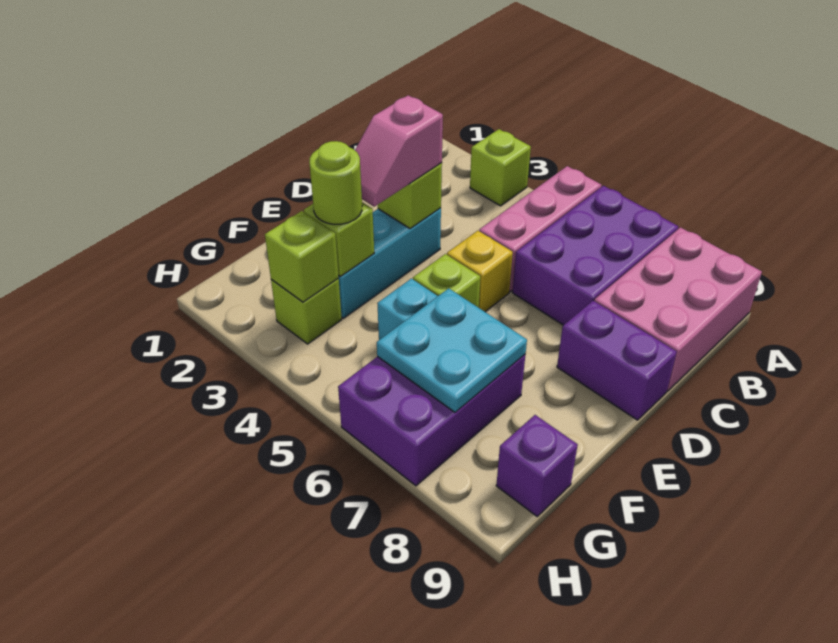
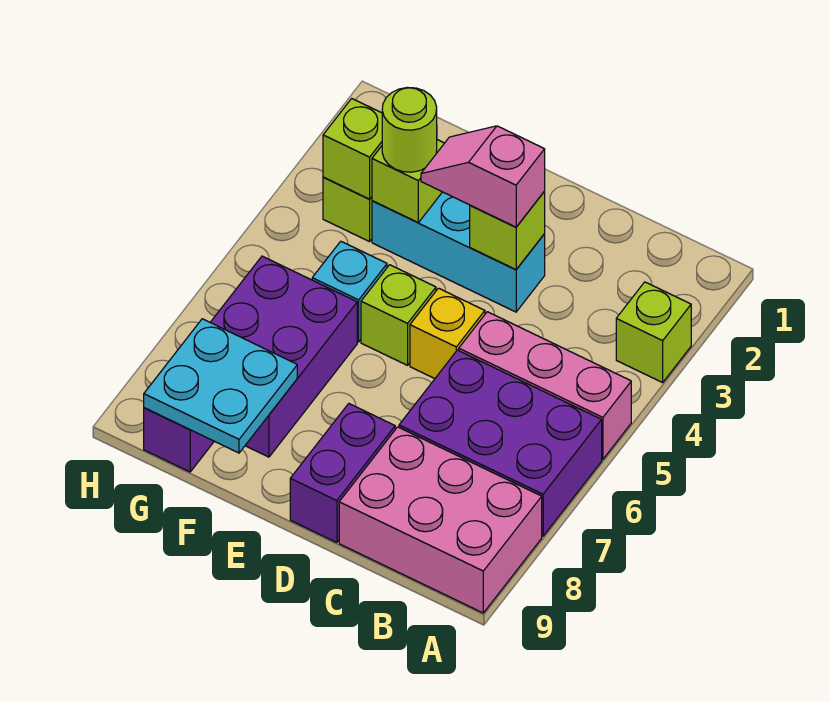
purple brick F6:H7 level 1 -> purple brick F6:G8 level 1
cyan plate F6:G7 level 2 -> cyan plate F8:G9 level 2

